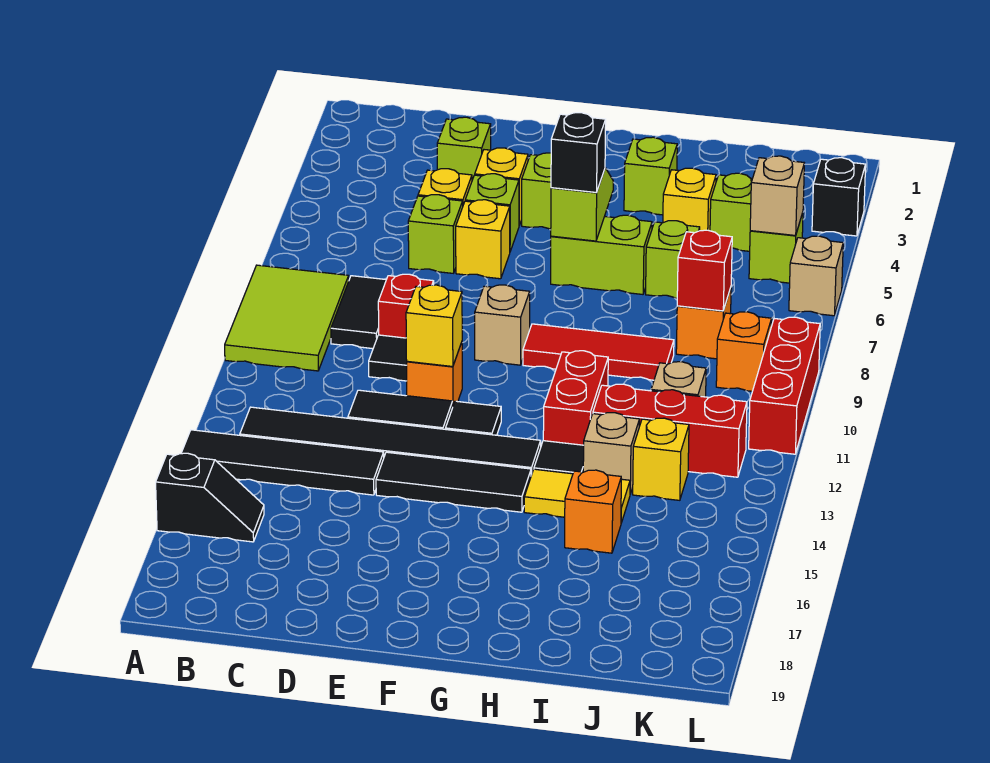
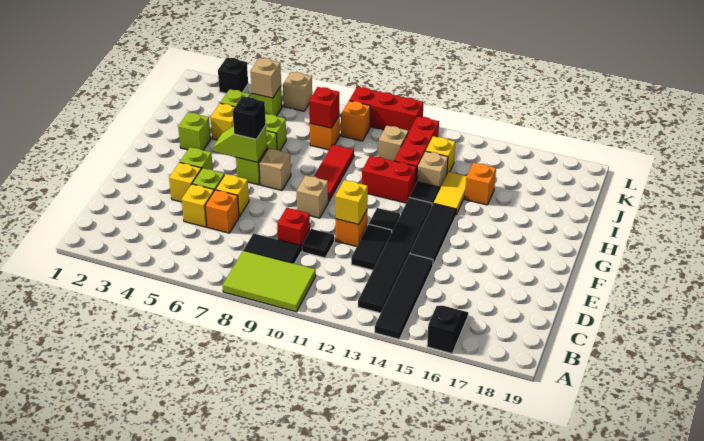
lime brick D3 level 1 -> none
lime brick D6 level 1 -> orange brick D6 level 1
none -> tan brick G7 level 1

